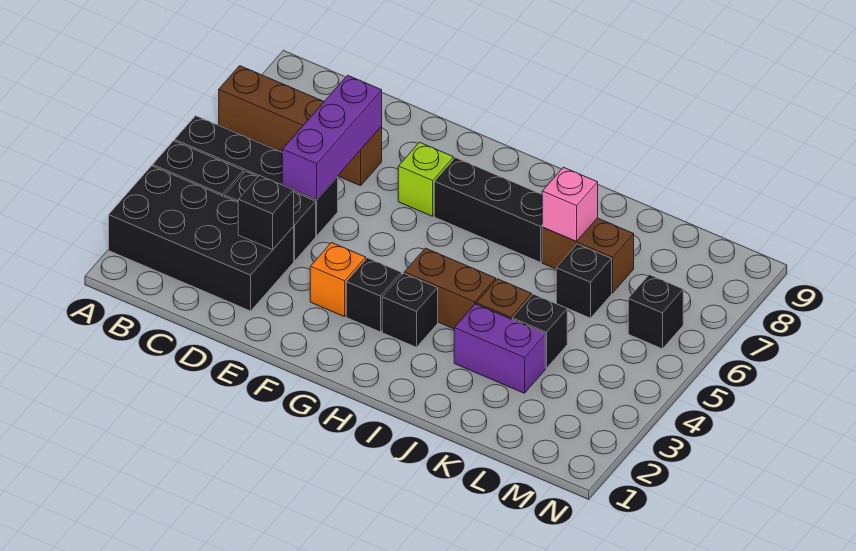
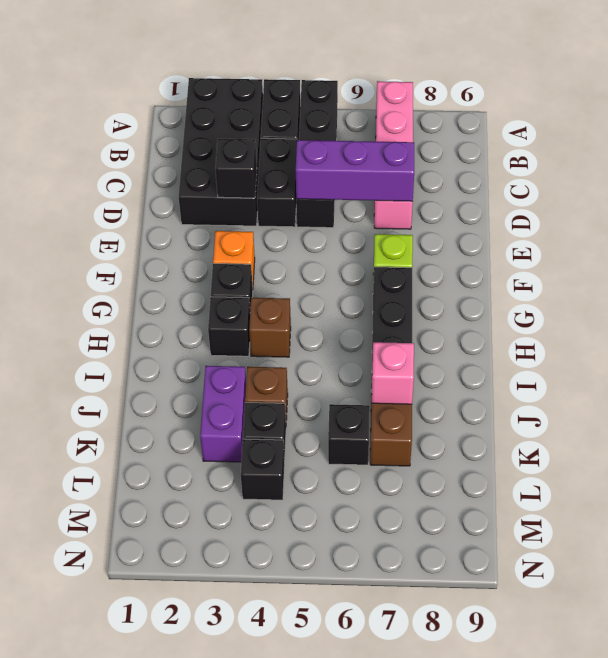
brown brick A7:D7 level 1 -> pink brick A7:D7 level 1
brown brick H4:I4 level 1 -> brown brick H4 level 1
black brick M6 level 1 -> black brick L4 level 1

